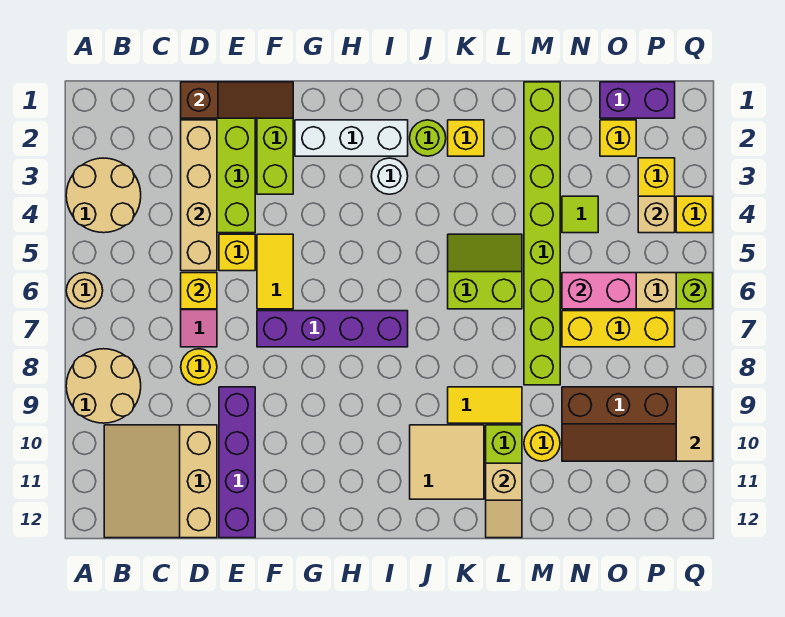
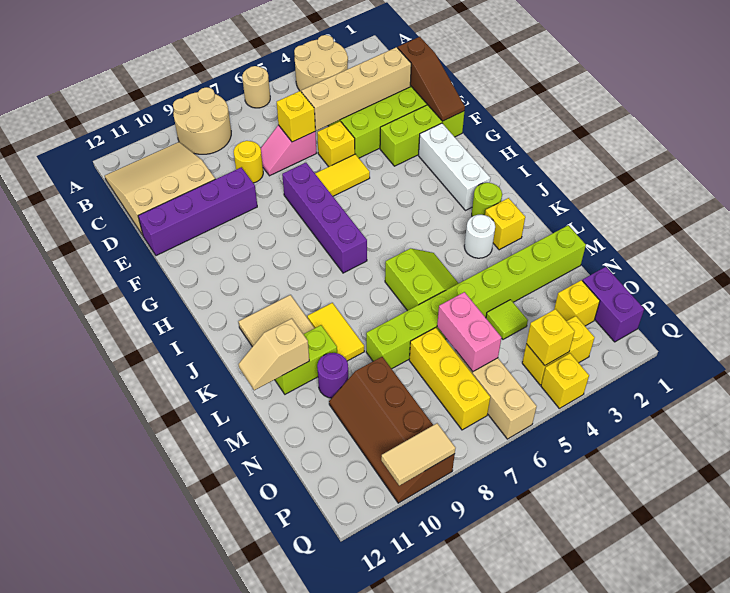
white round brick I3 level 1 -> white round brick K3 level 1
yellow round brick M10 level 1 -> purple round brick M10 level 1
tan brick P4 level 2 -> yellow brick P4 level 2
lime brick Q6 level 2 -> none

